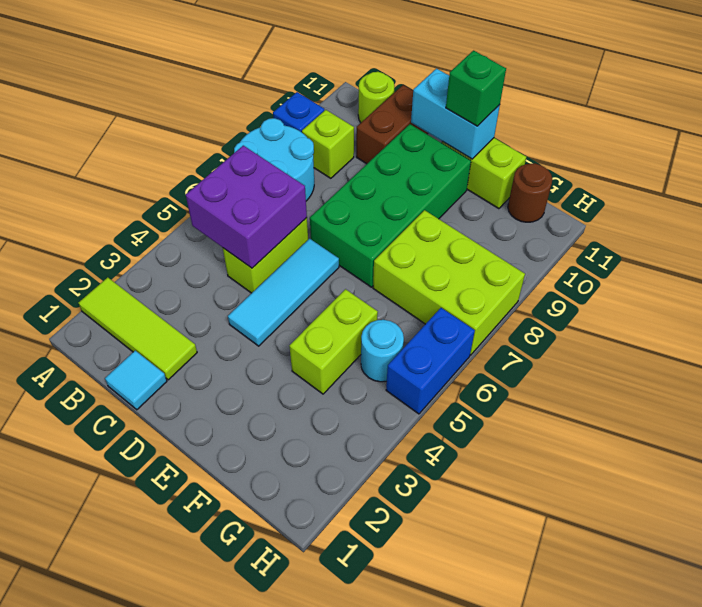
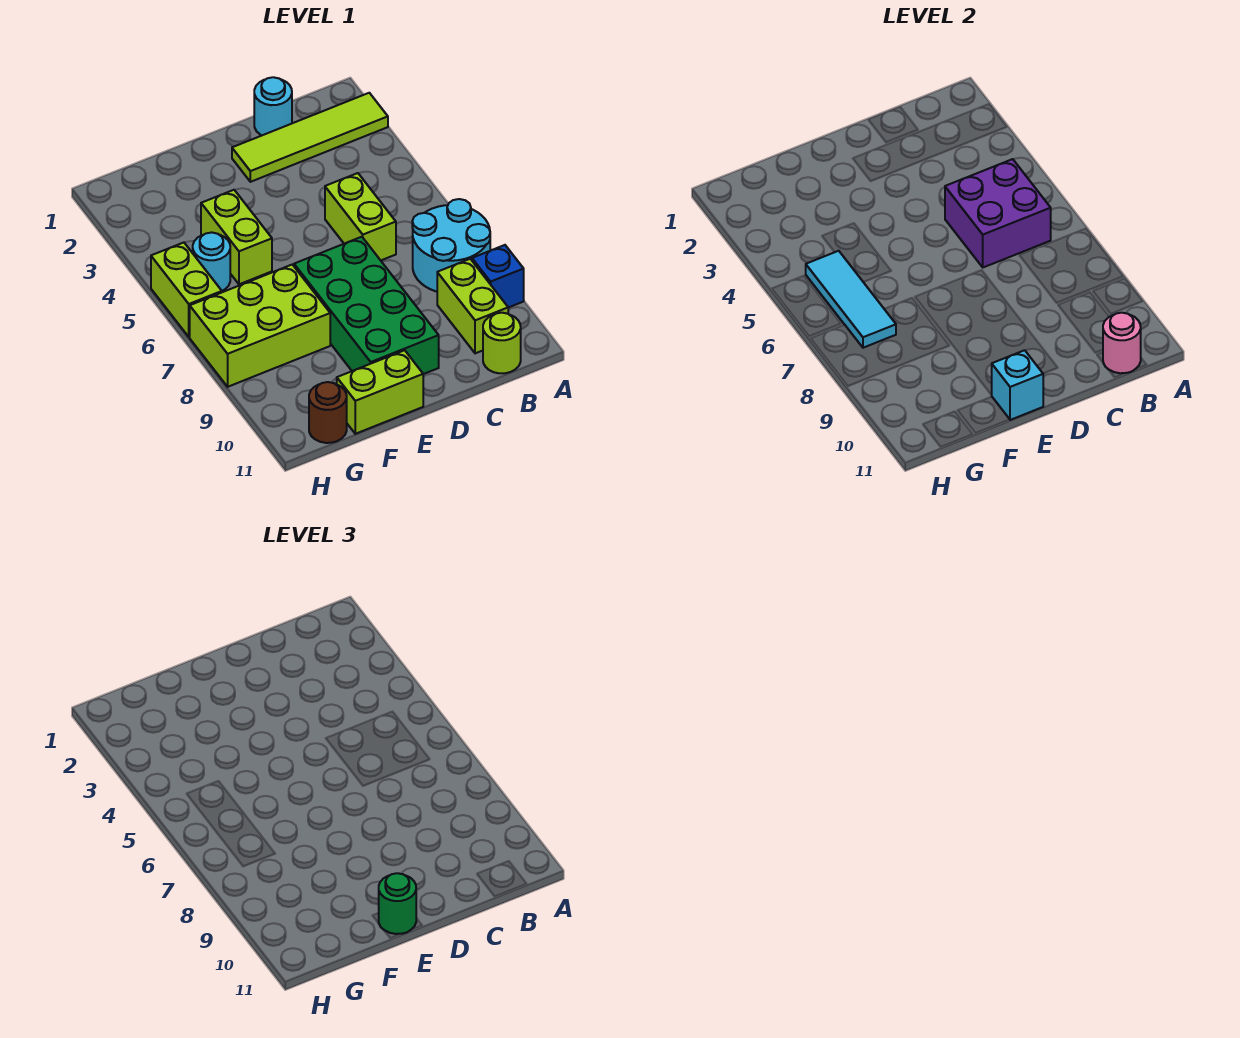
lime tile A2:C2 level 1 -> lime tile A2:D2 level 1
lime brick B9 level 1 -> lime brick B9:B10 level 1
none -> pink round brick B11 level 2
cyan tile C1 level 1 -> cyan round brick C1 level 1
brown brick C10:C11 level 1 -> none
cyan tile D4:D6 level 1 -> cyan tile G5:G7 level 2
cyan brick D11:E11 level 2 -> cyan brick E11 level 2
green brick E11 level 3 -> green round brick E11 level 3
blue brick H5:H6 level 1 -> lime brick H5:H6 level 1

